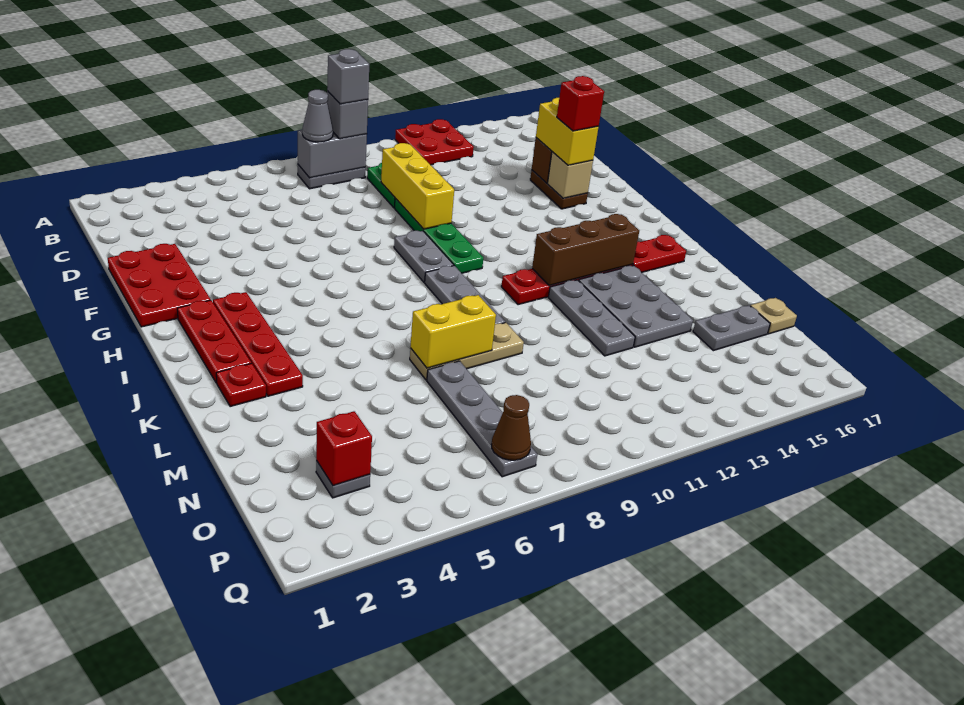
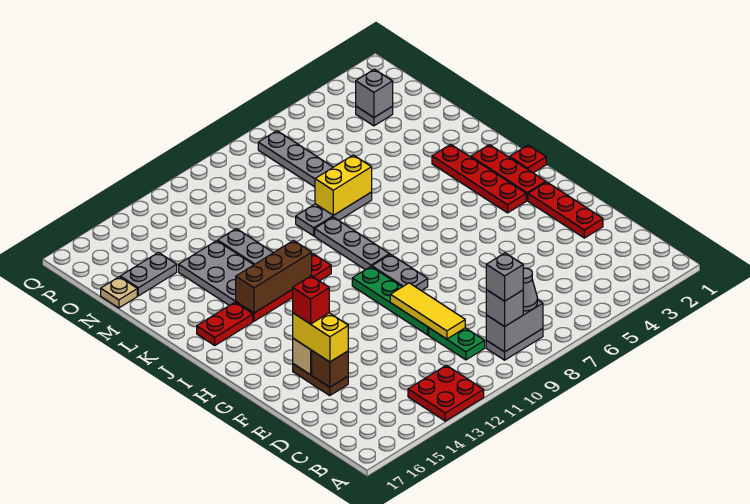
yellow brick D10:F10 level 2 -> yellow tile D10:F10 level 2
red plate E1:G2 level 1 -> red plate E2:G2 level 1
red plate K2 level 1 -> red plate I1 level 1
tan plate L7:L9 level 1 -> grey plate L7:L9 level 1
red brick O3 level 2 -> grey brick O3 level 2
brown cone P7 level 2 -> none

